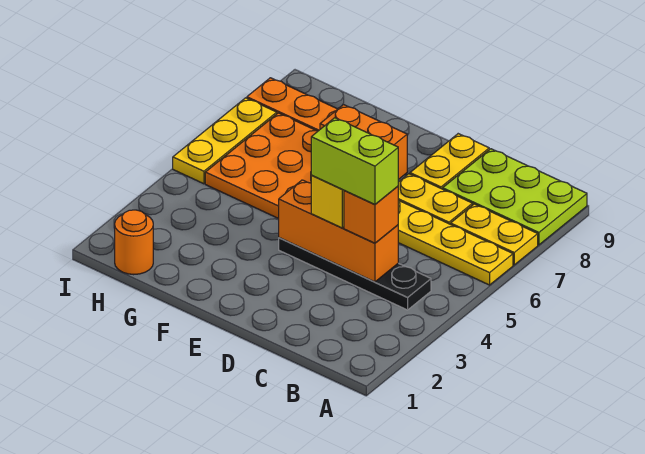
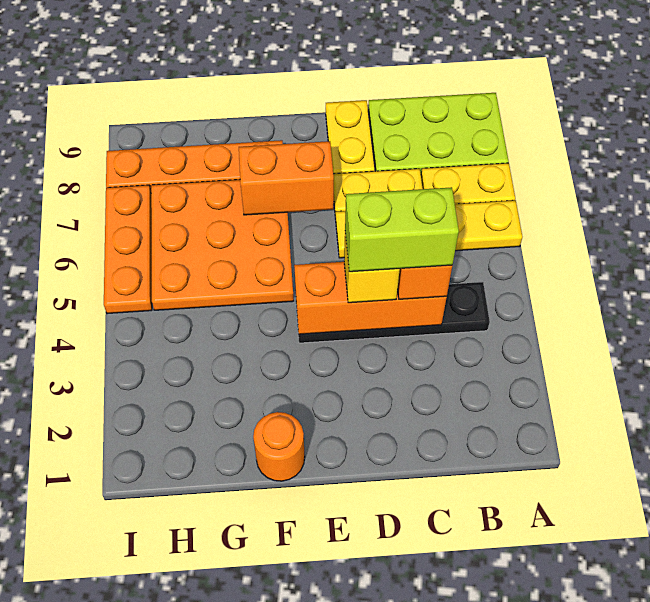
orange round brick H1 level 1 -> orange round brick F1 level 1
yellow plate I5:I7 level 1 -> orange plate I5:I7 level 1

